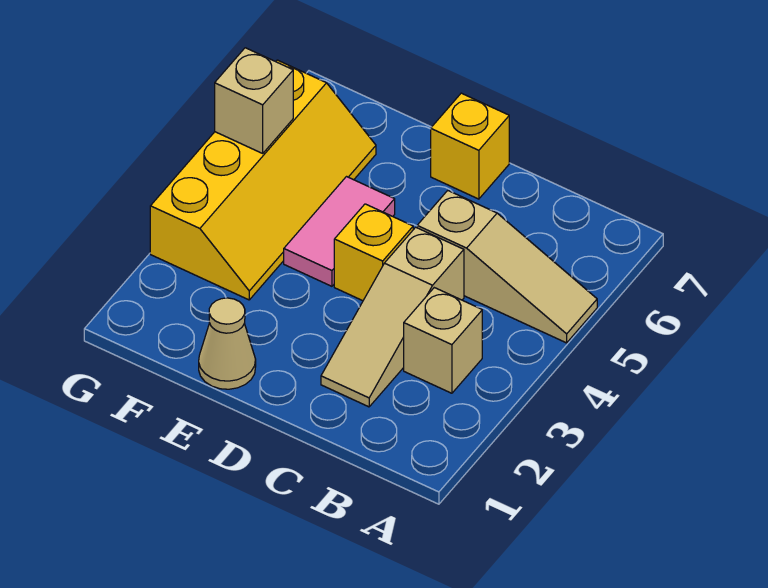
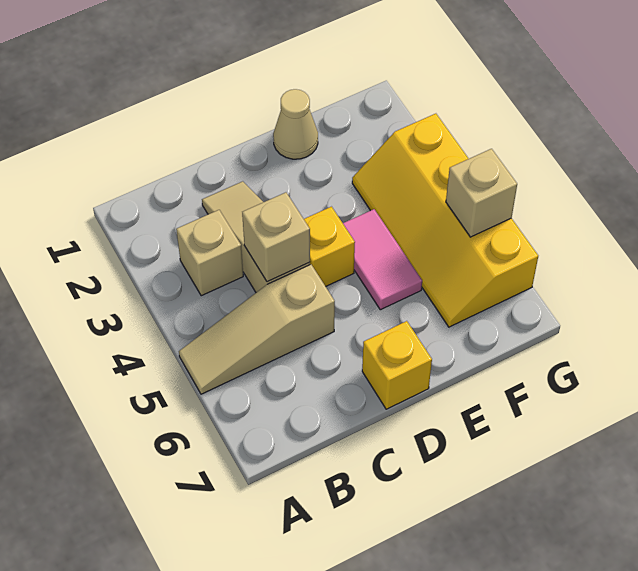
none -> tan brick C4 level 2

